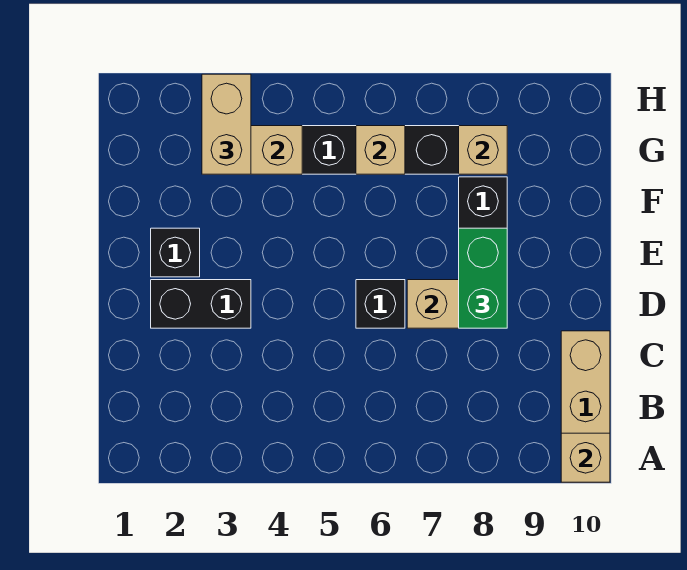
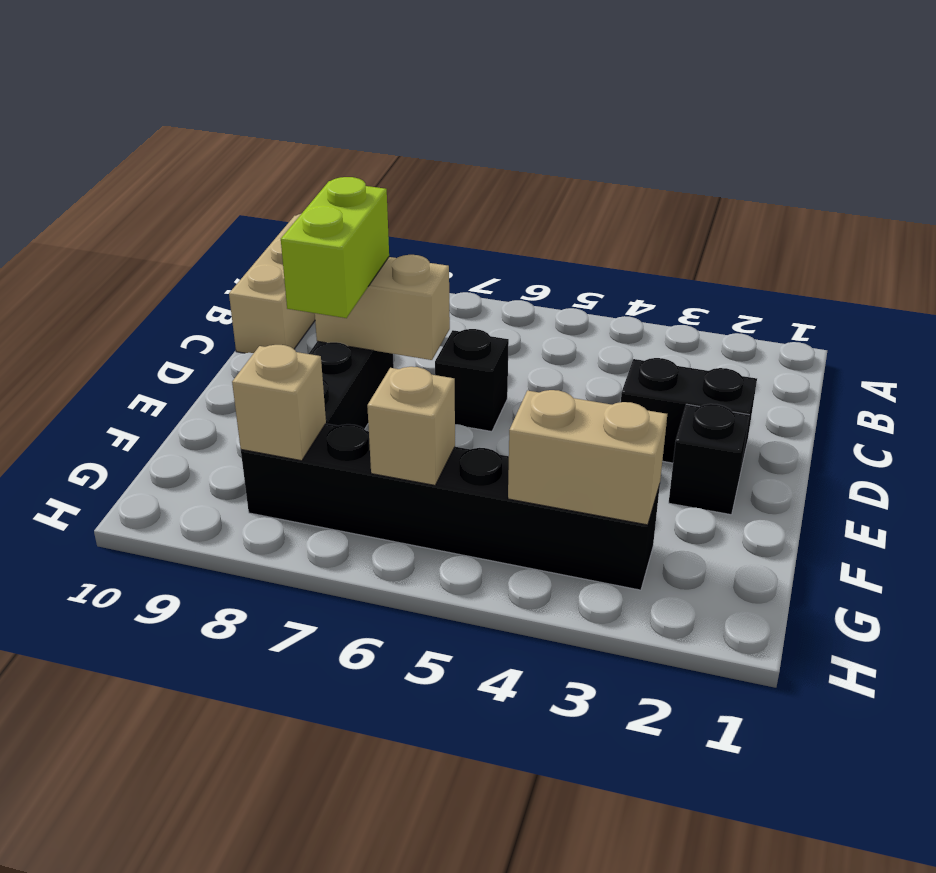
tan brick A10 level 2 -> none
green brick D8:E8 level 3 -> lime brick D8:E8 level 3
tan brick G3:H3 level 3 -> none

